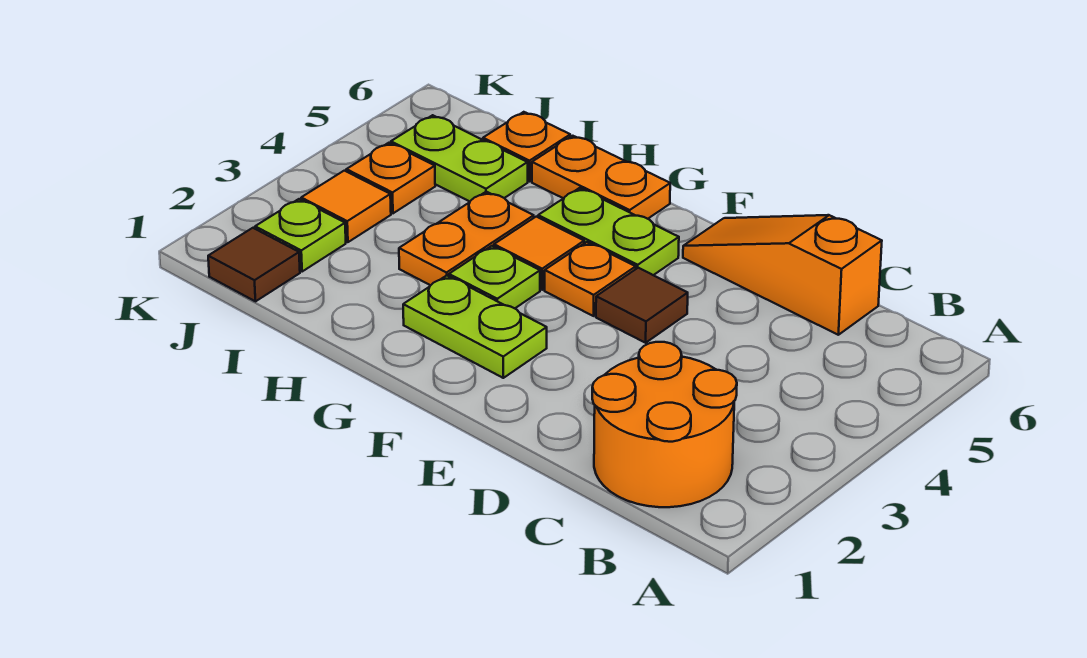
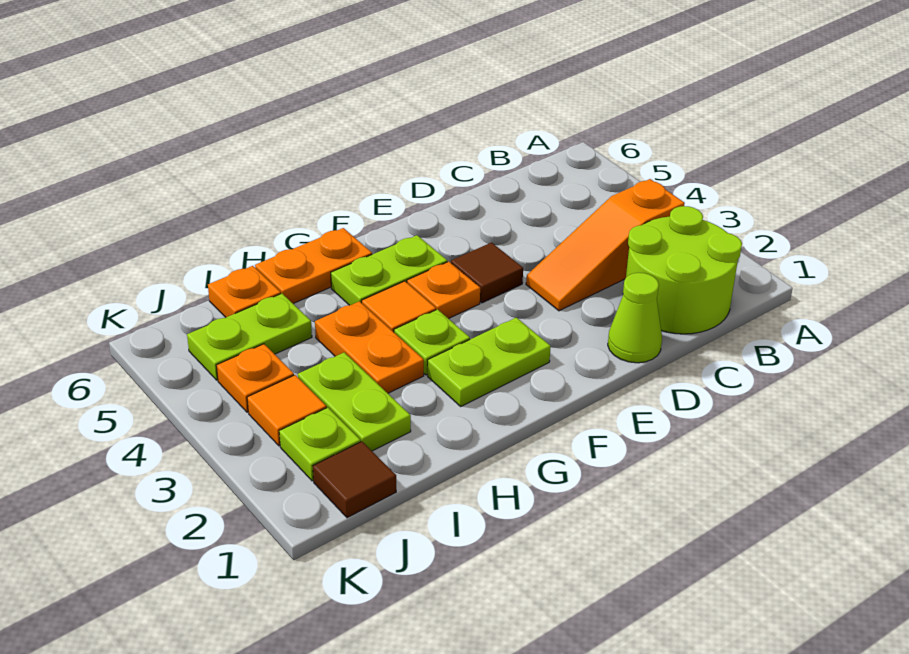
orange round brick B1:C2 level 1 -> lime round brick B1:C2 level 1
orange slope C6:E6 level 1 top C -> orange slope B3:D3 level 1 top B
none -> lime cone D1 level 1
none -> lime plate I2:I3 level 1

